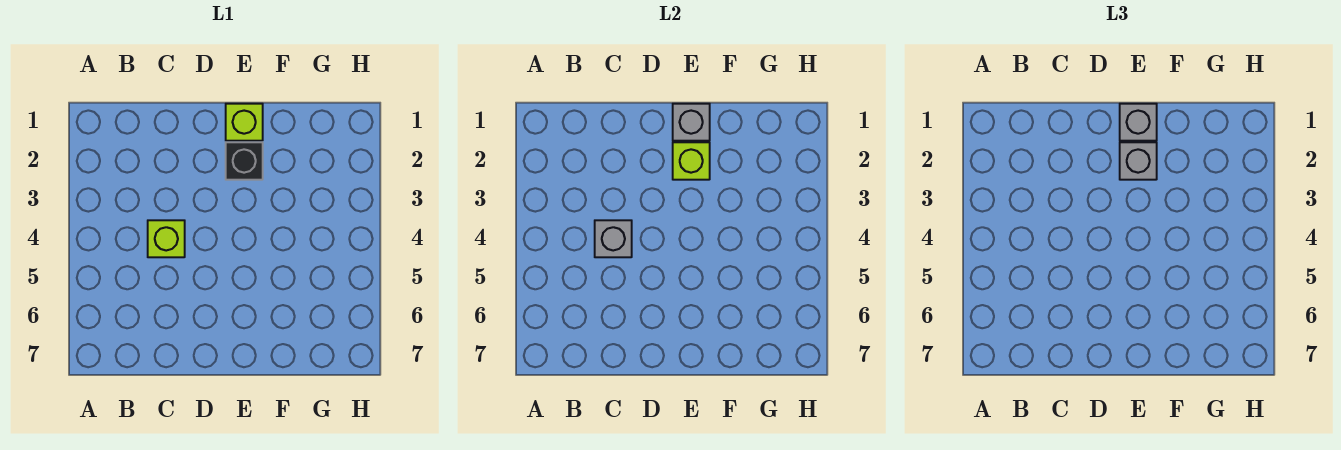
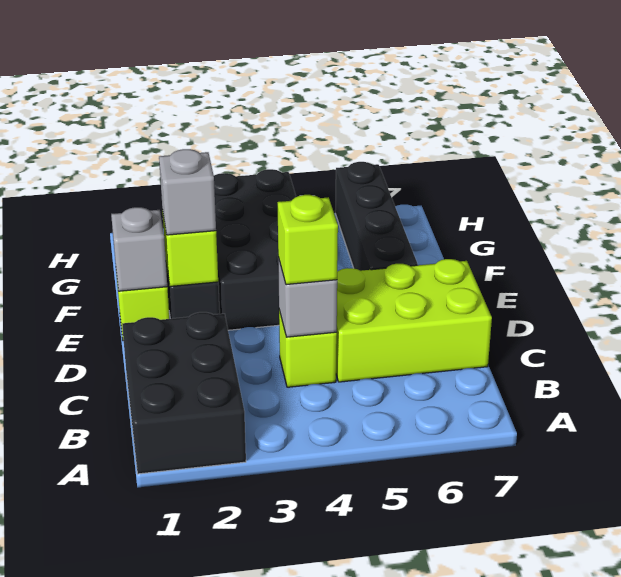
none -> black brick A1:C2 level 1
none -> lime brick C4 level 3
none -> lime brick C5:D7 level 1
grey brick E1 level 3 -> none
none -> black brick E3:H4 level 1
none -> black brick E6:H6 level 1

